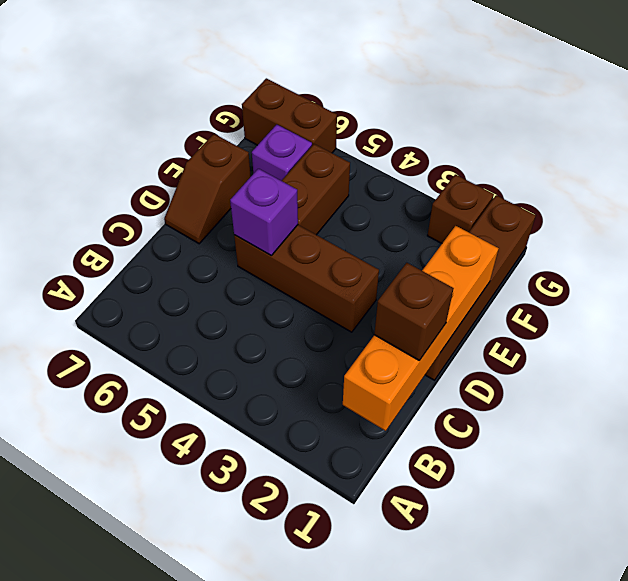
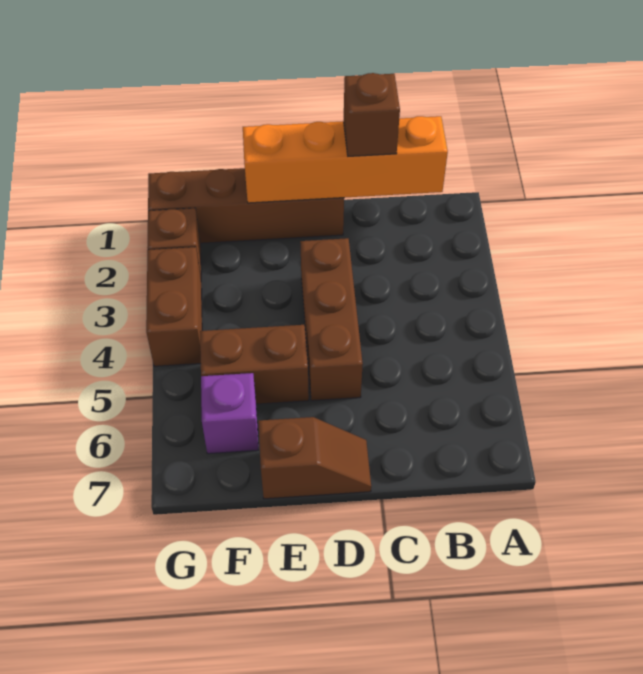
purple brick D5 level 2 -> none
brown brick G6:G7 level 1 -> brown brick G3:G4 level 1

